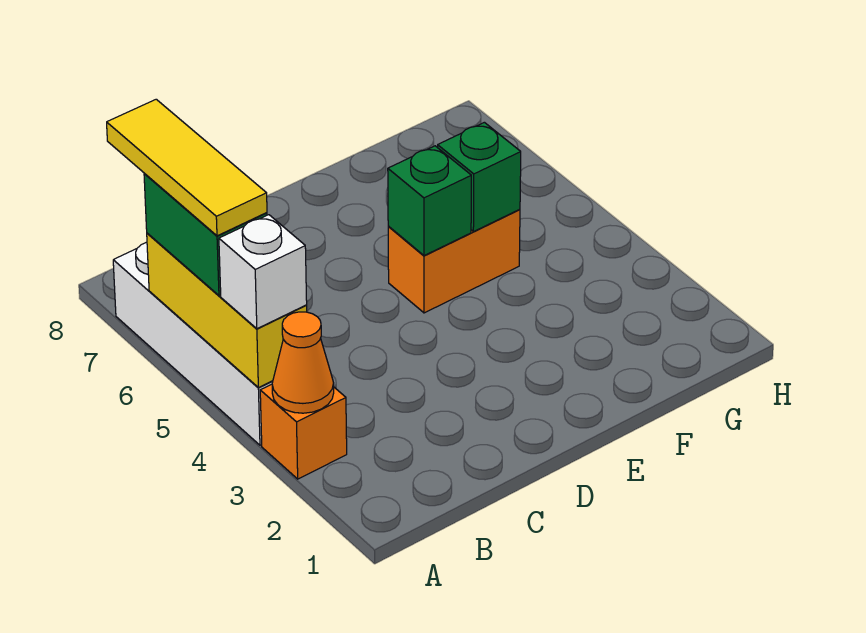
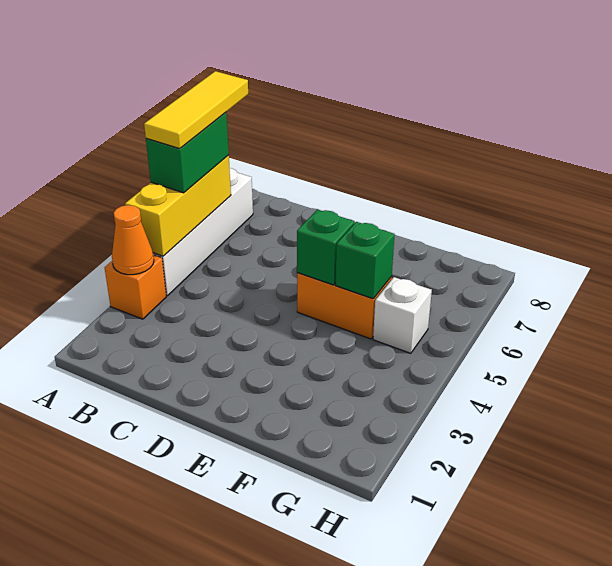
white brick A4 level 3 -> white brick G5 level 1

